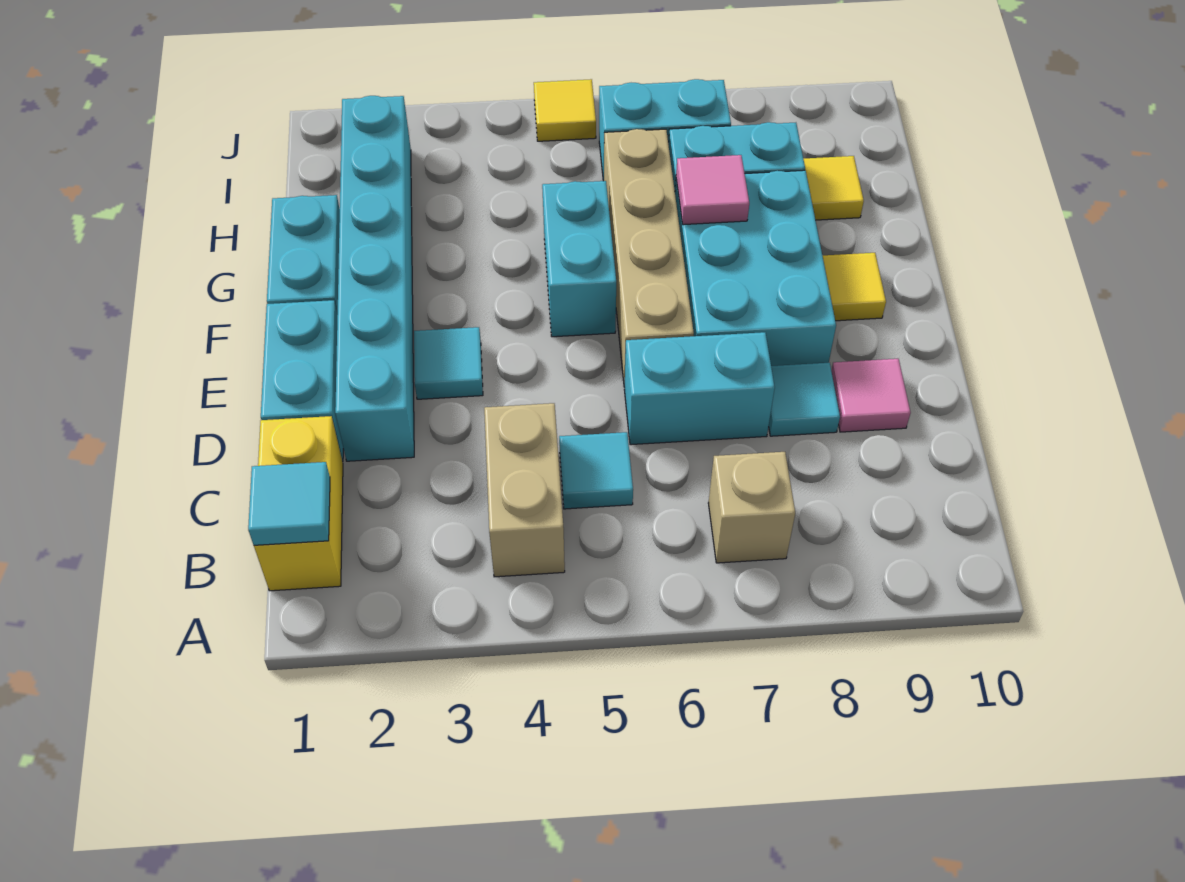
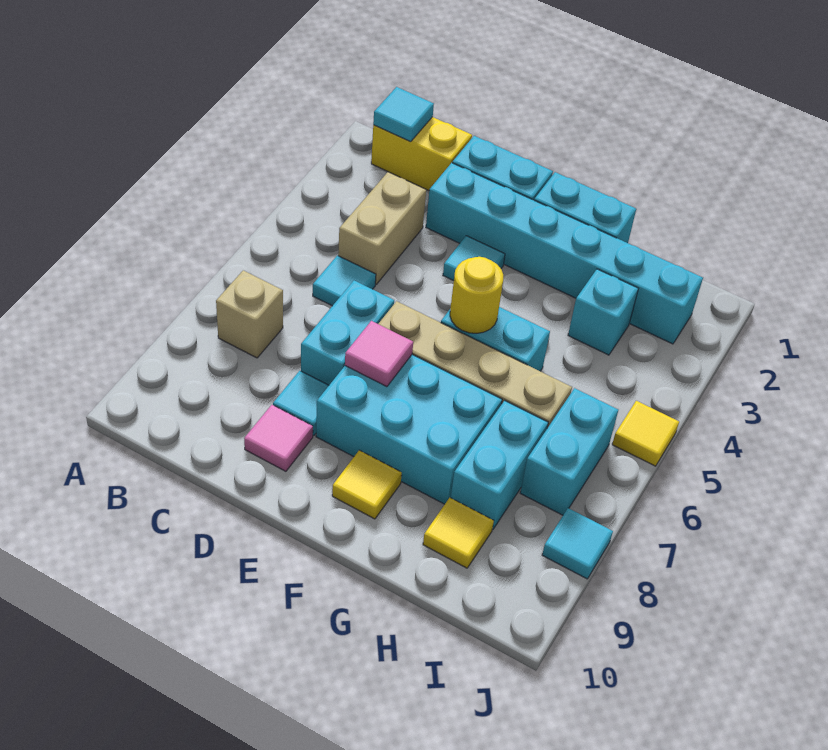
tan brick B4:C4 level 1 -> tan brick C3:C4 level 1
none -> yellow round brick F5 level 2
pink tile G7 level 2 -> pink tile E7 level 2
none -> cyan brick H3 level 1
none -> cyan tile J8 level 1

